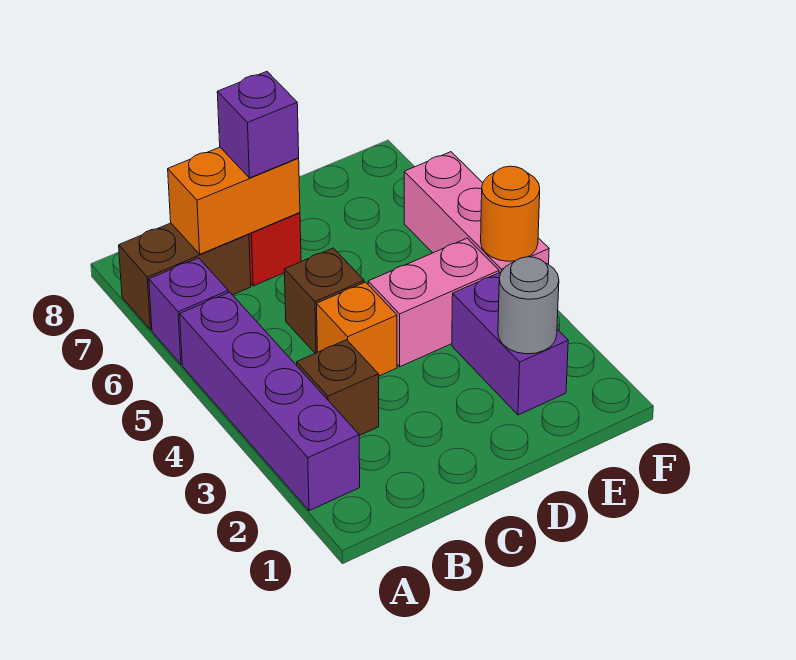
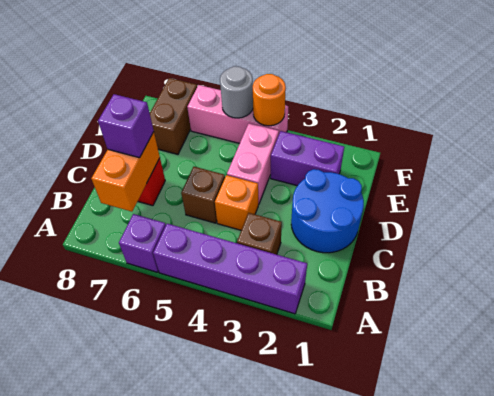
brown brick A7:B7 level 1 -> brown brick E7:F7 level 1
none -> blue round brick C1:D2 level 1
grey round brick E2 level 2 -> grey round brick F5 level 2

